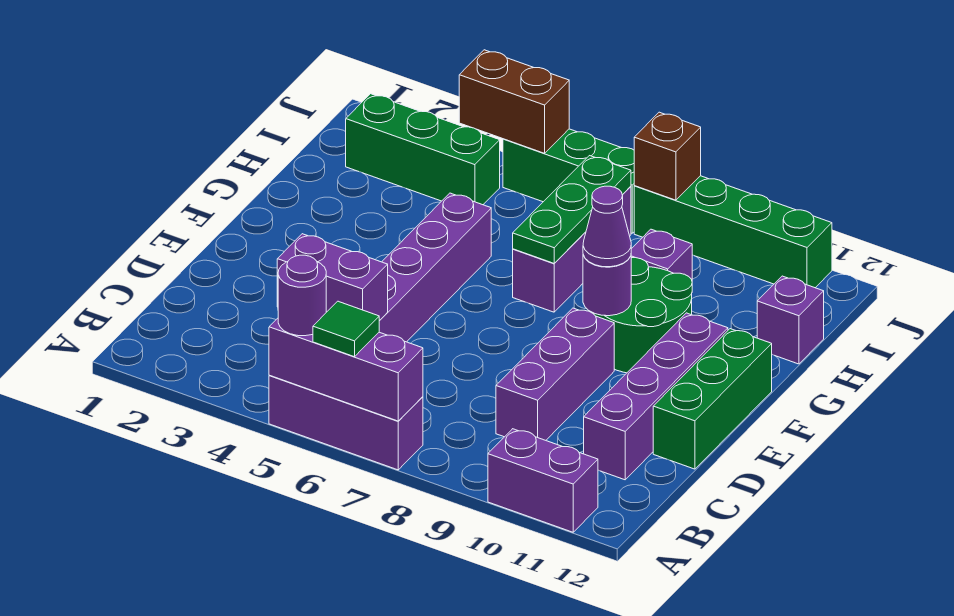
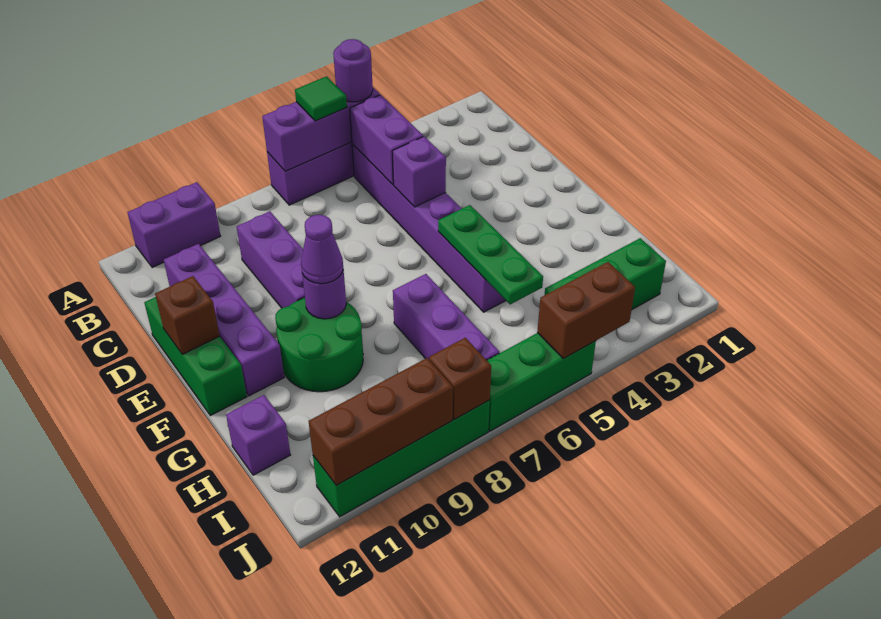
purple brick C4:C5 level 2 -> purple brick B5:C5 level 2
none -> brown brick E12 level 2
green plate G7:I7 level 2 -> green plate F5:H5 level 2
purple brick H9 level 1 -> purple brick D5 level 2
none -> brown brick J9:J11 level 2

